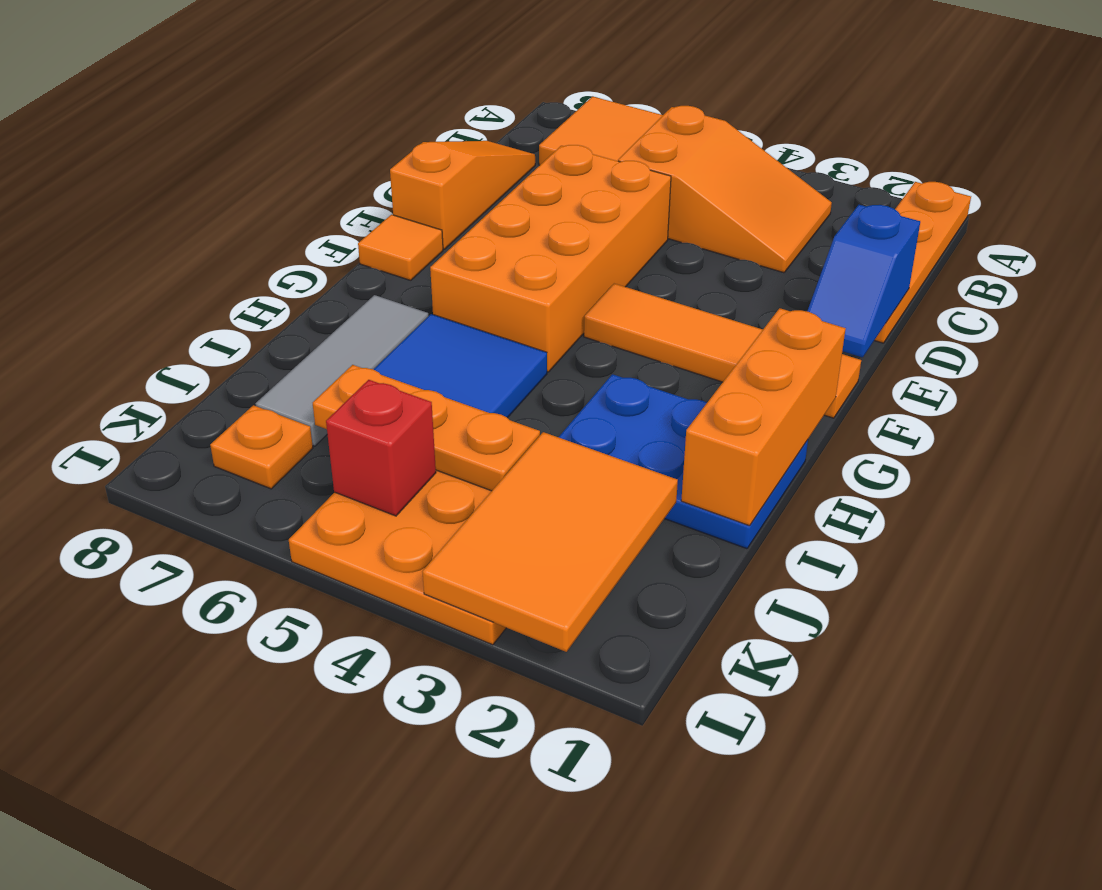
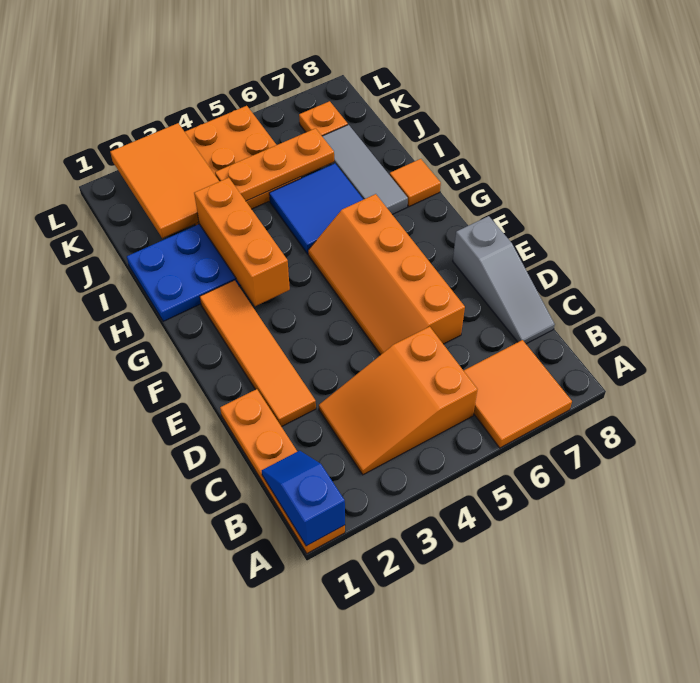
orange slope C8:E8 level 1 top E -> grey slope C8:E8 level 1 top E
blue slope D1:E1 level 2 top D -> blue slope A1:B1 level 2 top A
orange brick D5:G6 level 1 -> orange slope D5:G6 level 1 top 6
orange tile F1:F4 level 1 -> orange tile D2:G2 level 1
orange tile F8 level 1 -> orange tile H8 level 1
orange brick G1:I1 level 2 -> orange brick G3:I3 level 2
red brick K5 level 2 -> none

